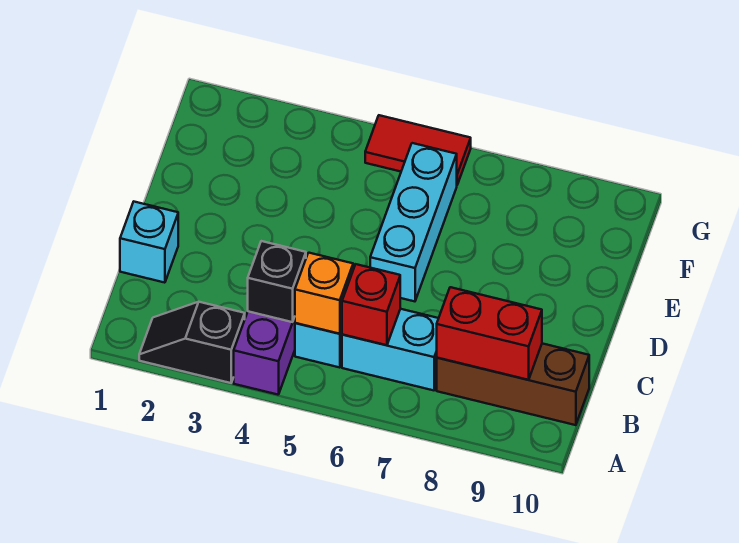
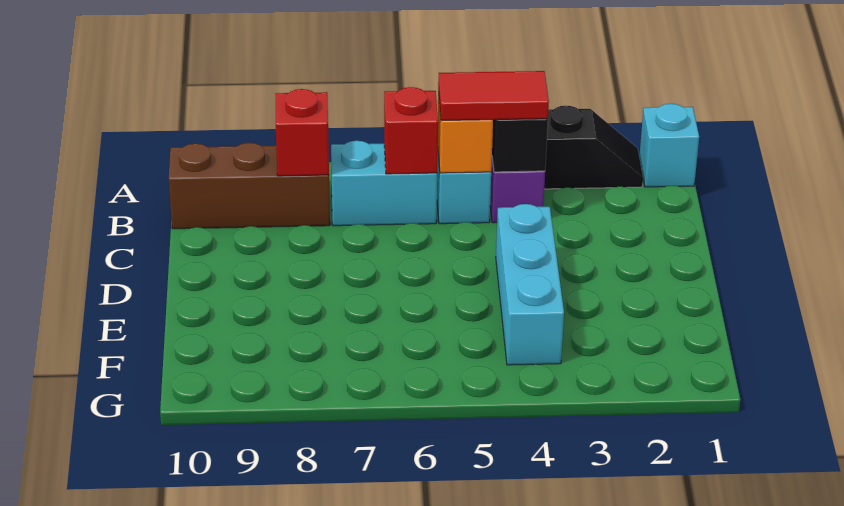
red brick B8:B9 level 2 -> red brick B8 level 2
cyan brick C1 level 1 -> cyan brick A1 level 1
cyan brick D6:F6 level 1 -> cyan brick D4:F4 level 1
red tile G5:G6 level 1 -> red tile B4:B5 level 3

